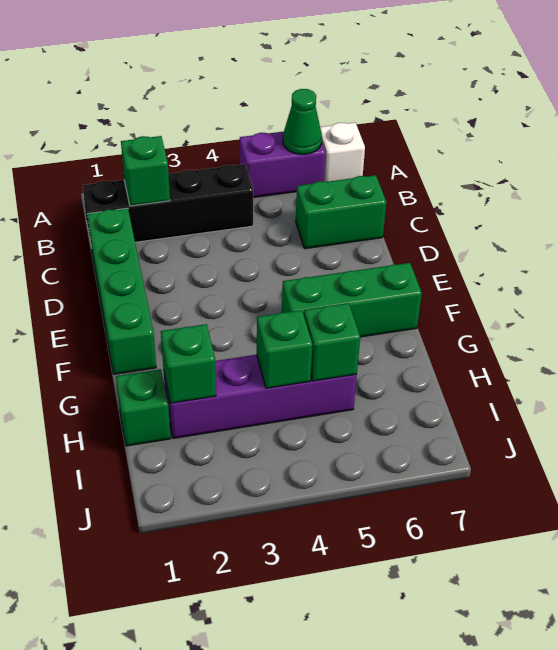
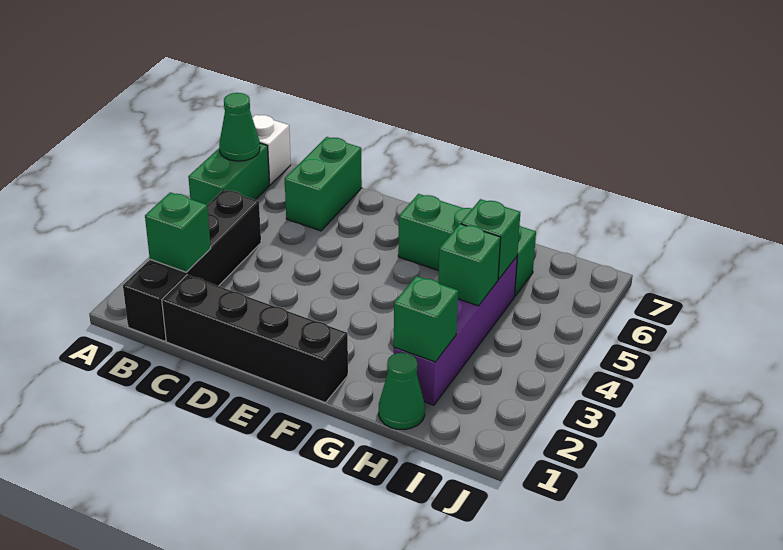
purple brick A5:A6 level 1 -> green brick A5:A6 level 1
green brick C1:F1 level 1 -> black brick C1:F1 level 1
green brick F5:F7 level 1 -> green brick F6:H6 level 1
green brick H1 level 1 -> green cone H1 level 1

